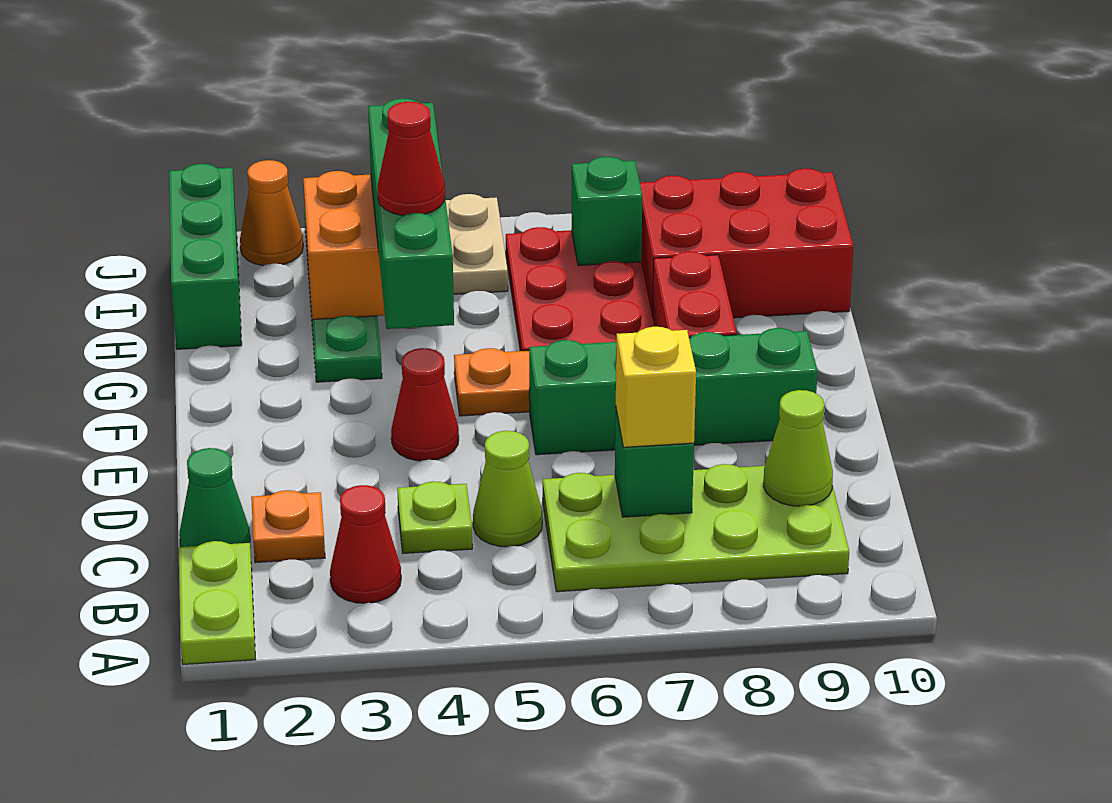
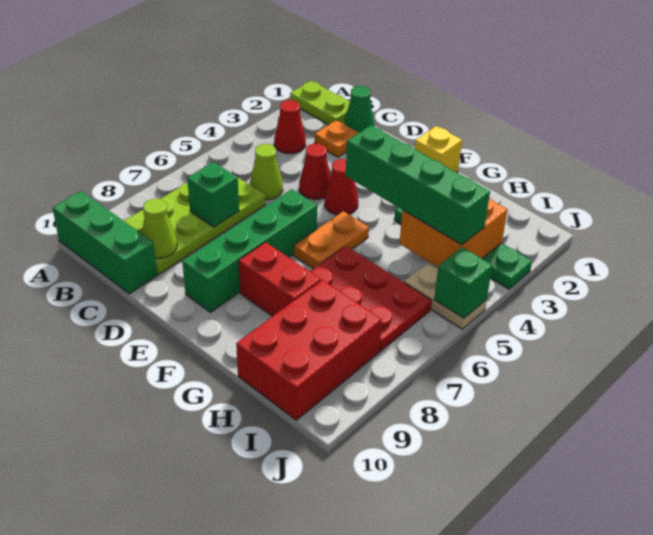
lime plate C4 level 1 -> none
yellow brick C7 level 3 -> yellow brick F1 level 1
red cone G4 level 4 -> red cone D4 level 1
green brick H1:J1 level 1 -> green brick A10:C10 level 1
green brick I7 level 2 -> green brick J5 level 2
orange cone J2 level 1 -> none

